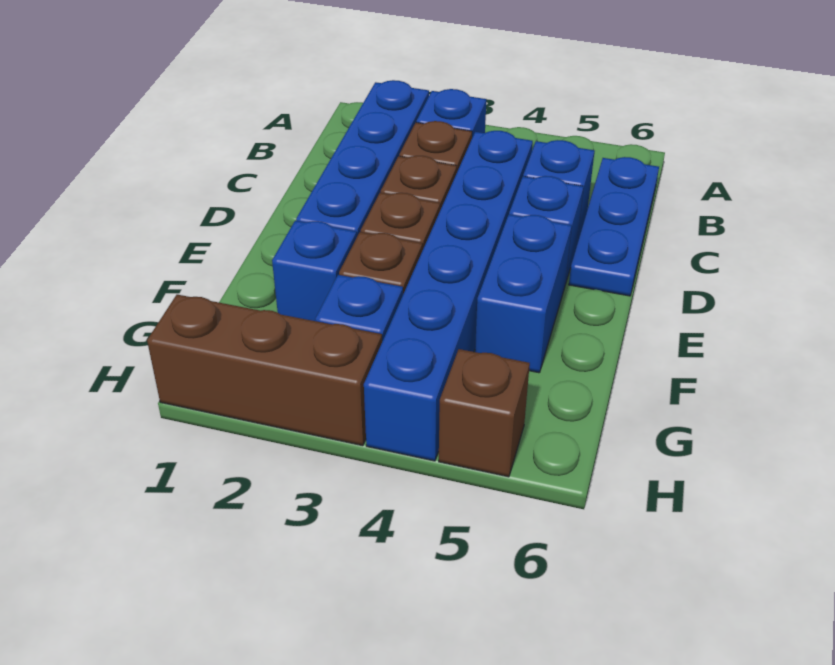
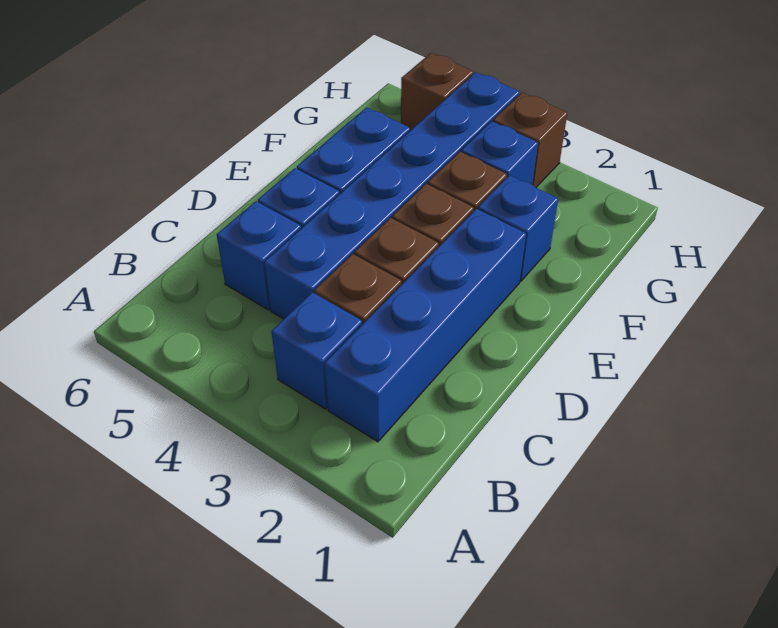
blue plate B6:D6 level 1 -> none
brown brick H1:H3 level 1 -> brown brick H3 level 1

